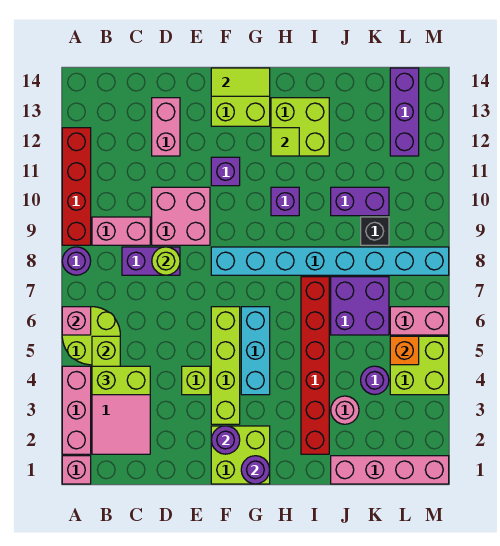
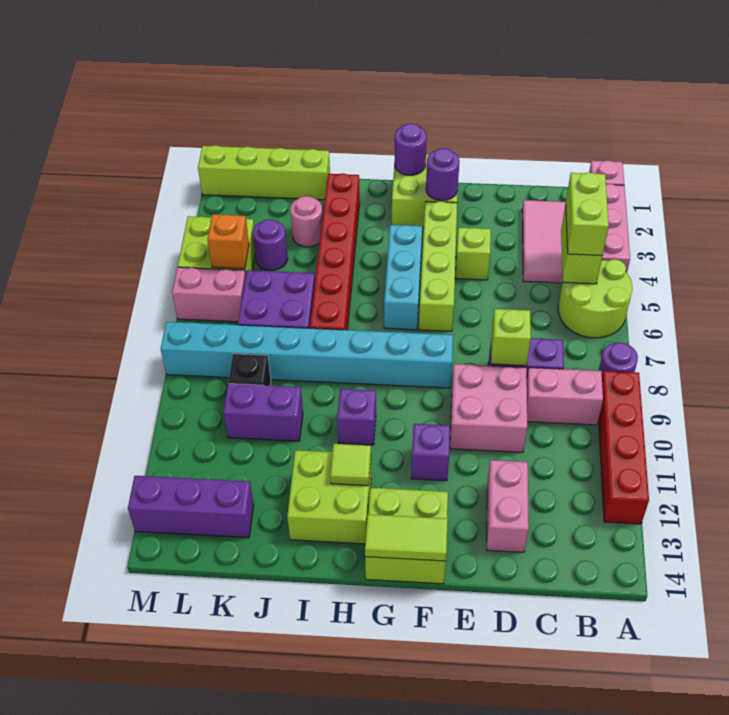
pink brick A6 level 2 -> none
lime brick B4:C4 level 3 -> lime brick B4:B5 level 3
lime round brick D8 level 2 -> lime brick D8 level 2
pink brick J1:M1 level 1 -> lime brick J1:M1 level 1
purple brick L12:L14 level 1 -> purple brick K13:M13 level 1

